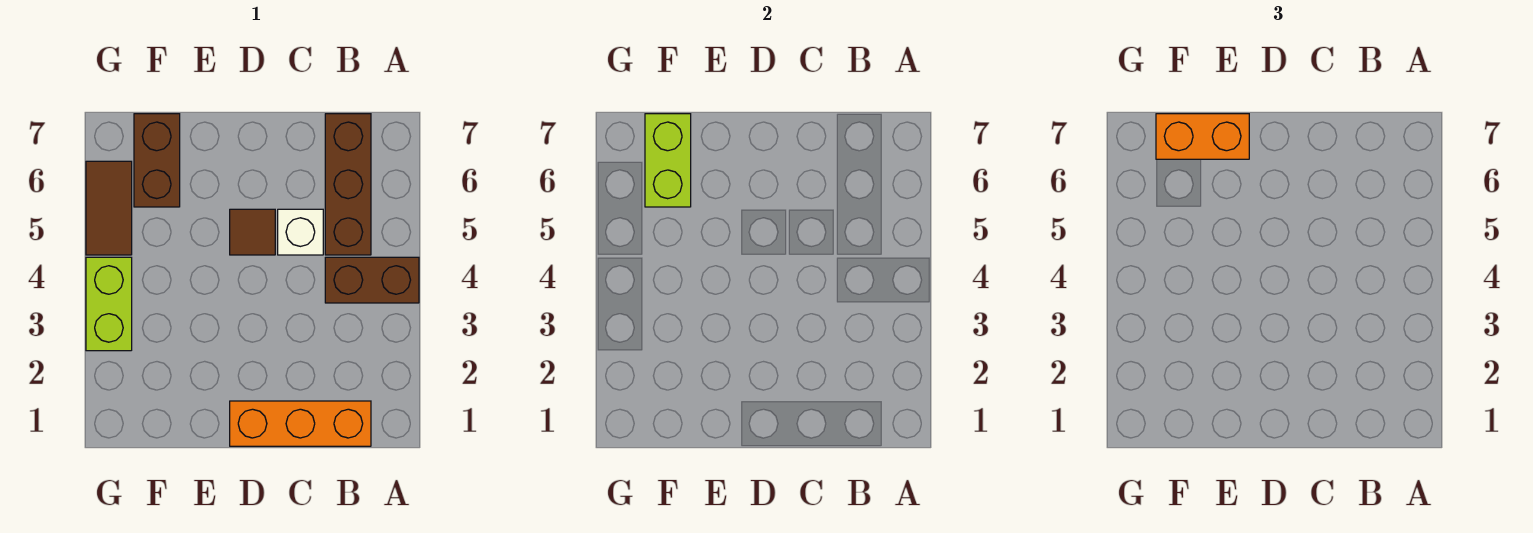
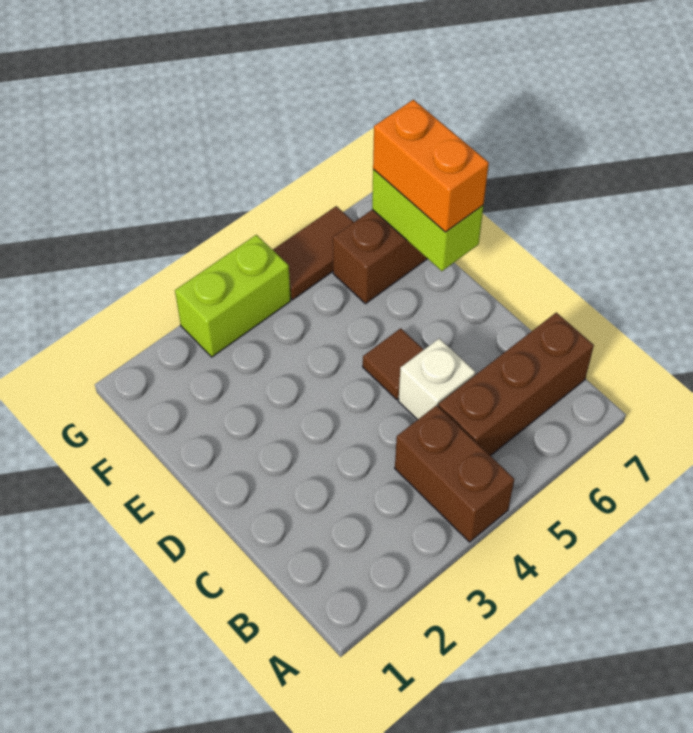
orange brick B1:D1 level 1 -> none
lime brick F6:F7 level 2 -> lime brick E7:F7 level 2

